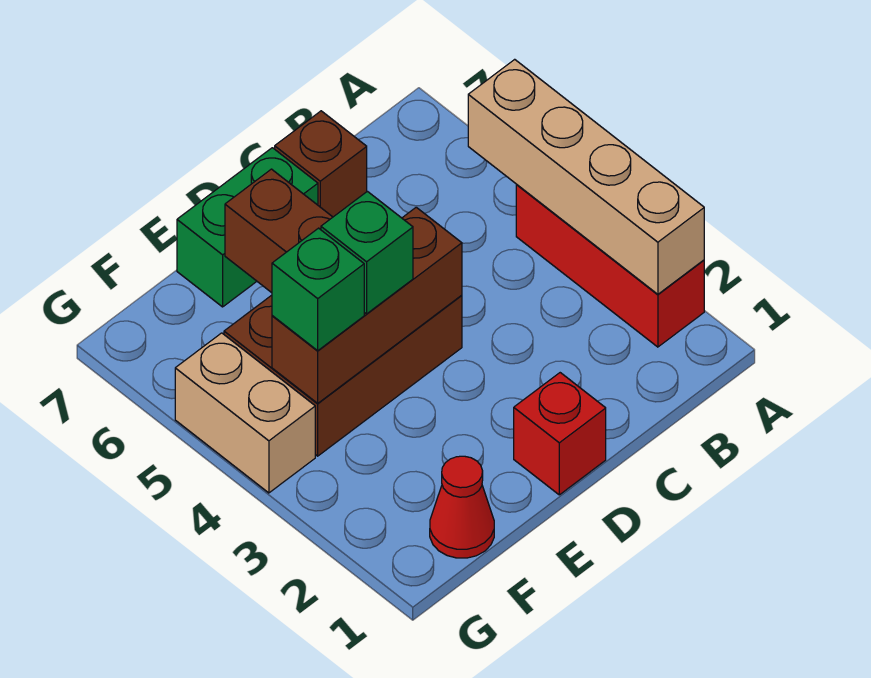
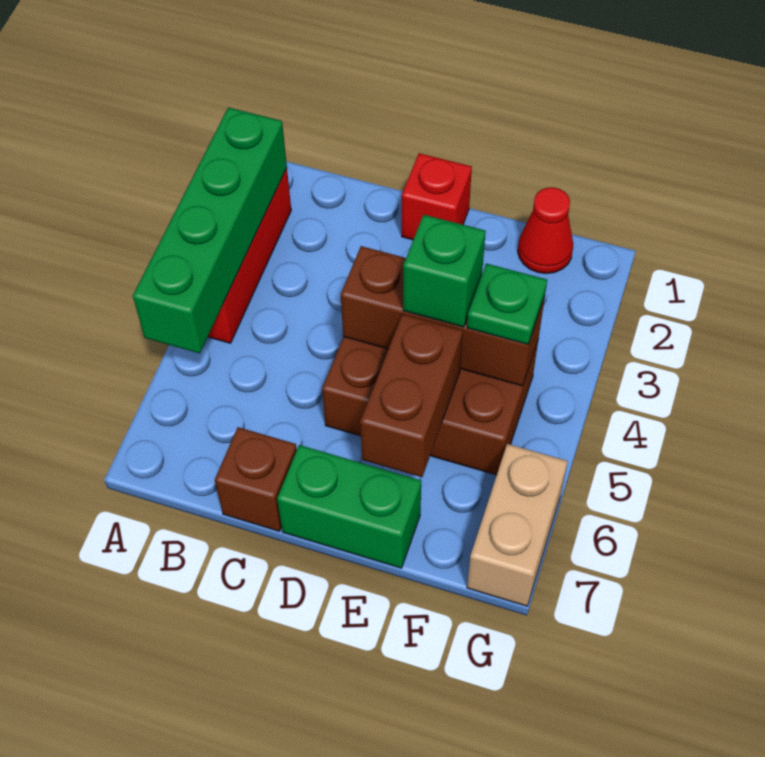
tan brick A2:A5 level 2 -> green brick A2:A5 level 2
green brick F4 level 3 -> green plate F4 level 3
tan brick G4:G5 level 1 -> tan brick G6:G7 level 1

